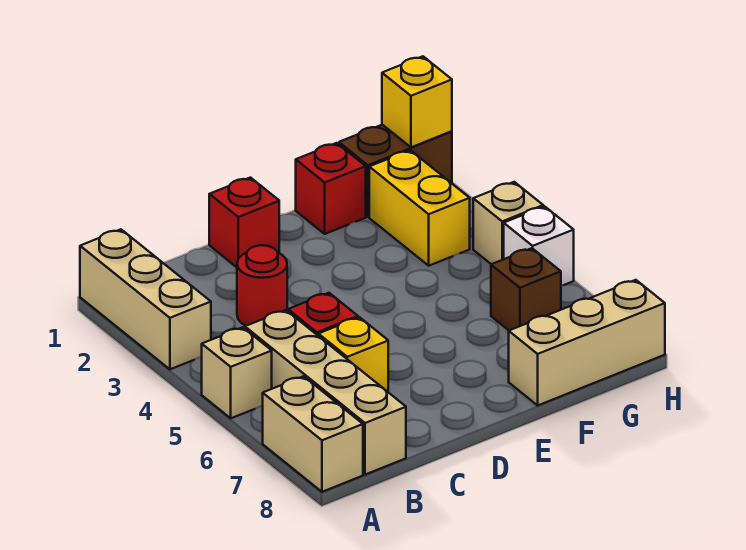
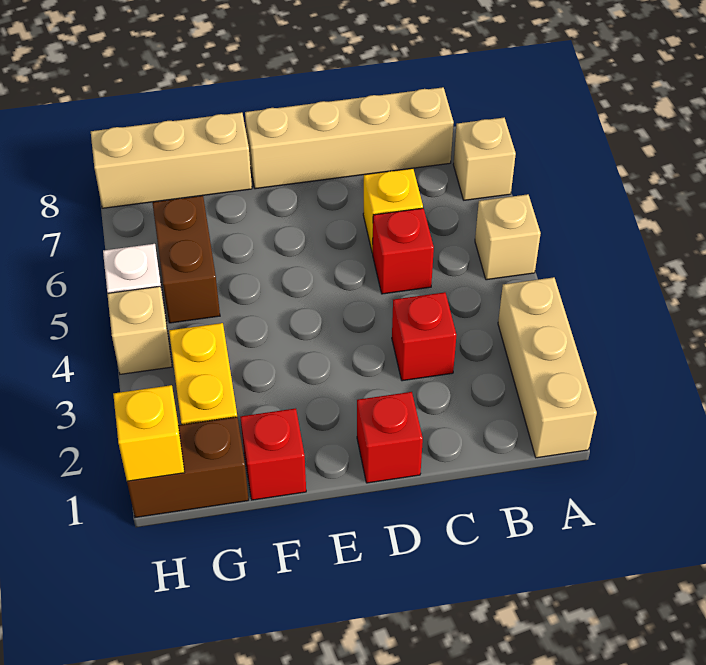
tan brick A7:A8 level 1 -> tan brick A7 level 1
tan brick B5:B8 level 1 -> tan brick B8:E8 level 1
red round brick C3 level 1 -> red brick C3 level 1
brown brick G6 level 1 -> brown brick G5:G6 level 1

